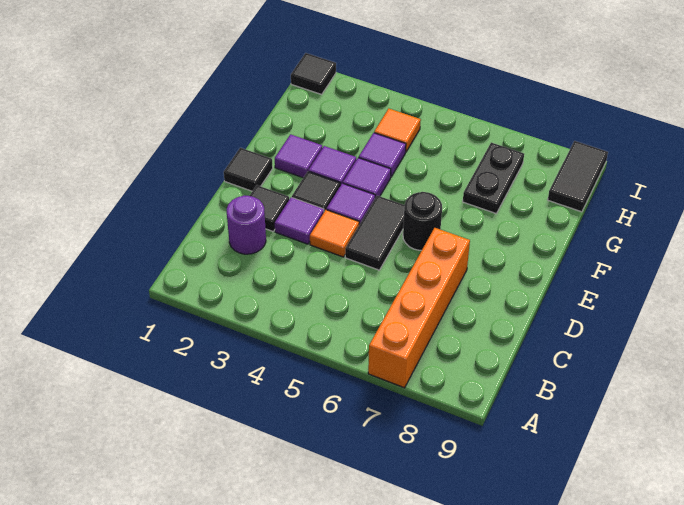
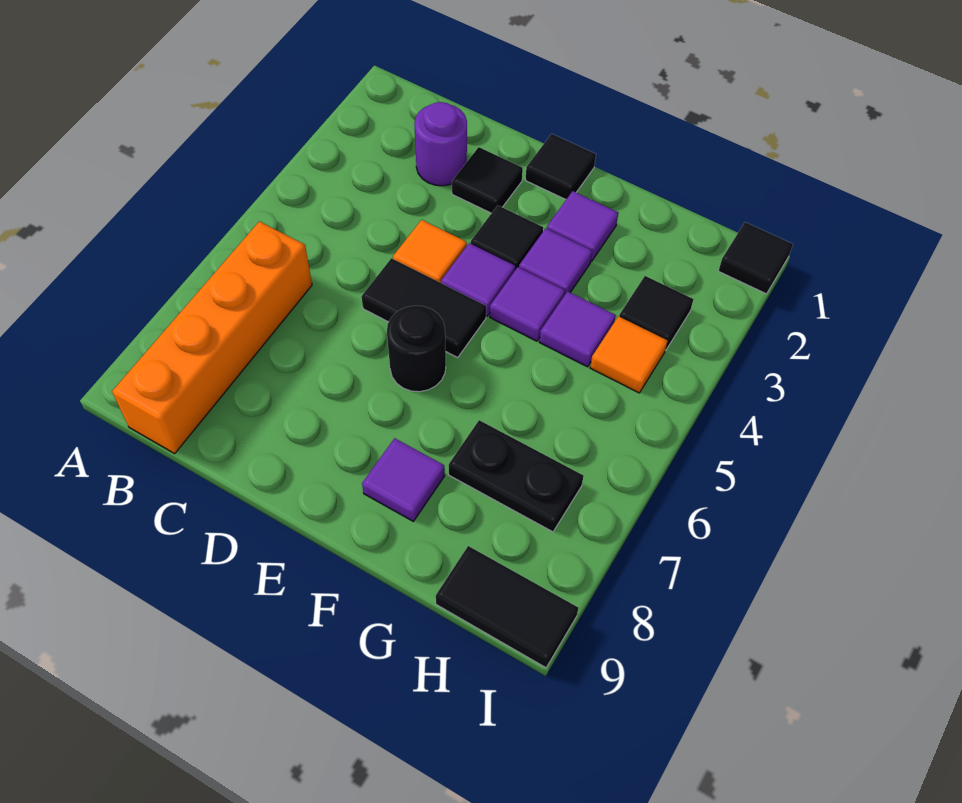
orange brick A7:D7 level 1 -> orange brick B6:B9 level 1
purple tile D3 level 1 -> purple tile F8 level 1
none -> black tile H3 level 1

